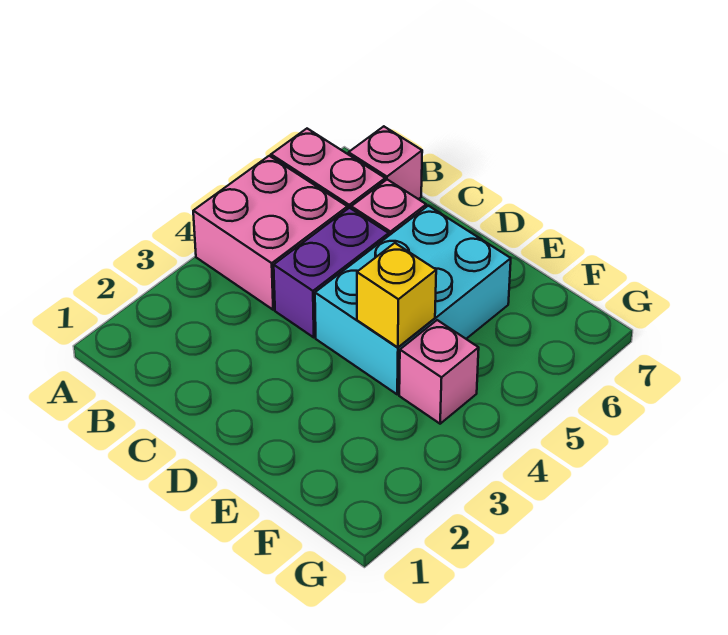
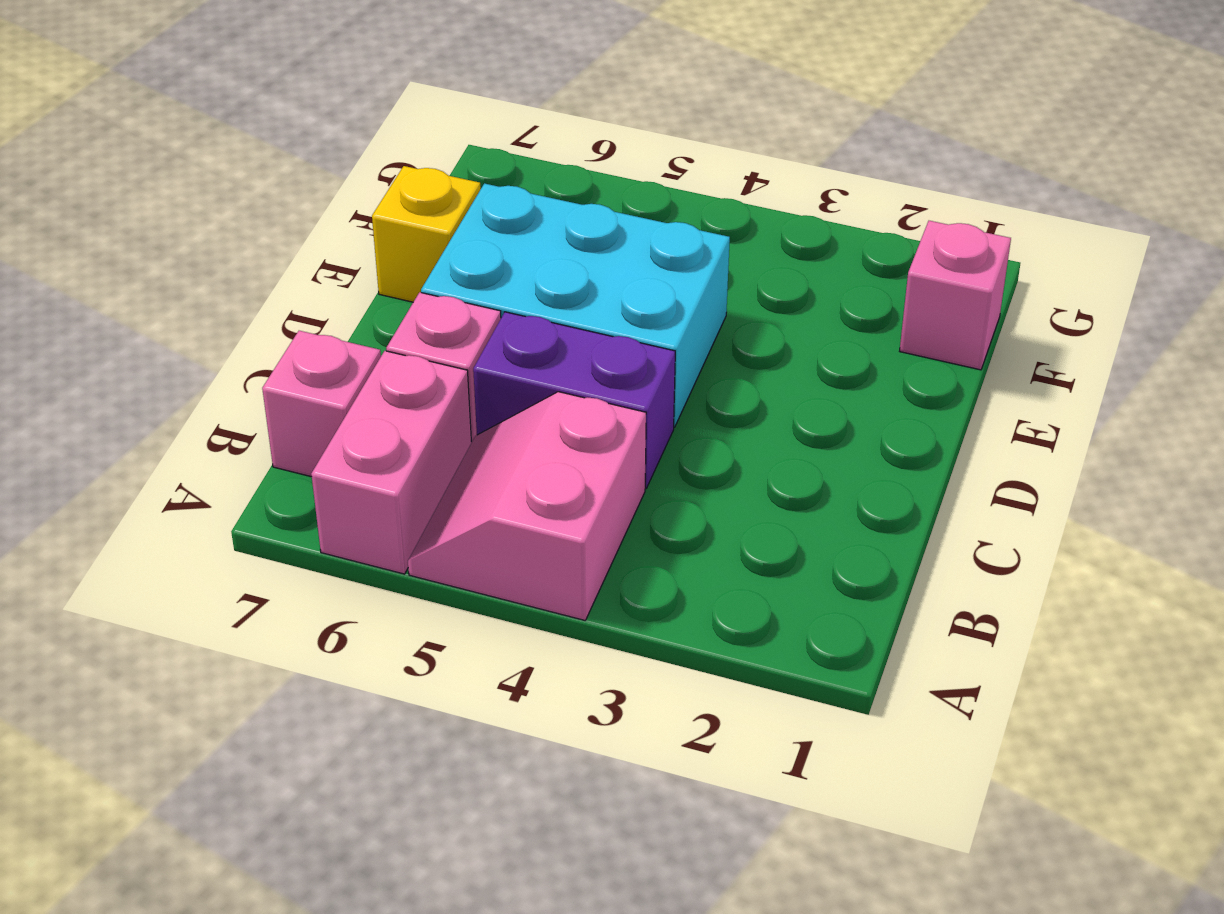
pink brick A4:B5 level 1 -> pink slope A4:B5 level 1 top 4
yellow brick E4 level 2 -> yellow brick E7 level 1
pink brick F4 level 1 -> pink brick F1 level 1

